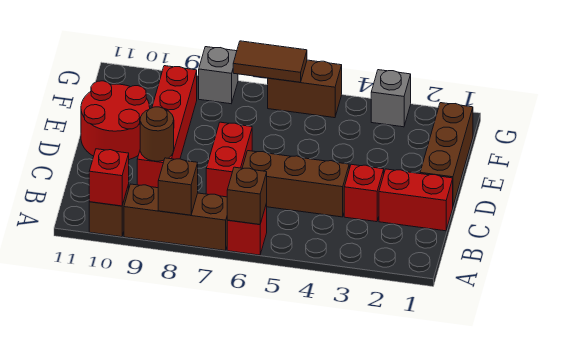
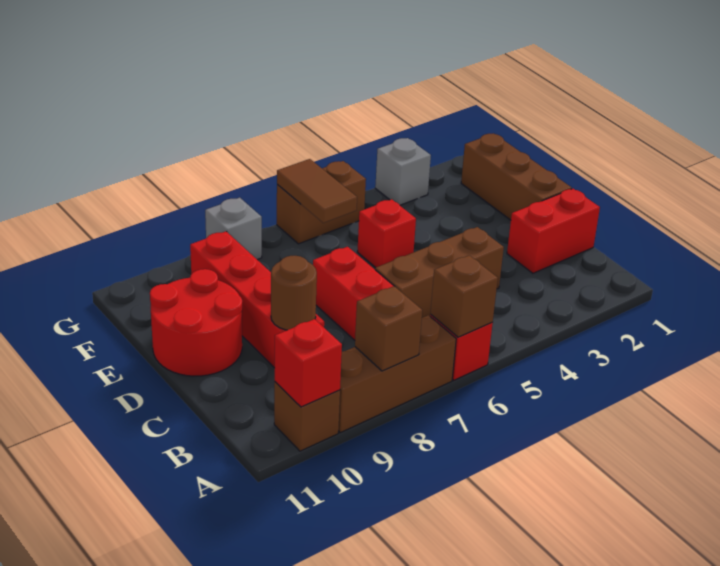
red brick C3 level 1 -> red brick E5 level 1
brown tile G6:G7 level 2 -> brown tile F6:G6 level 2

